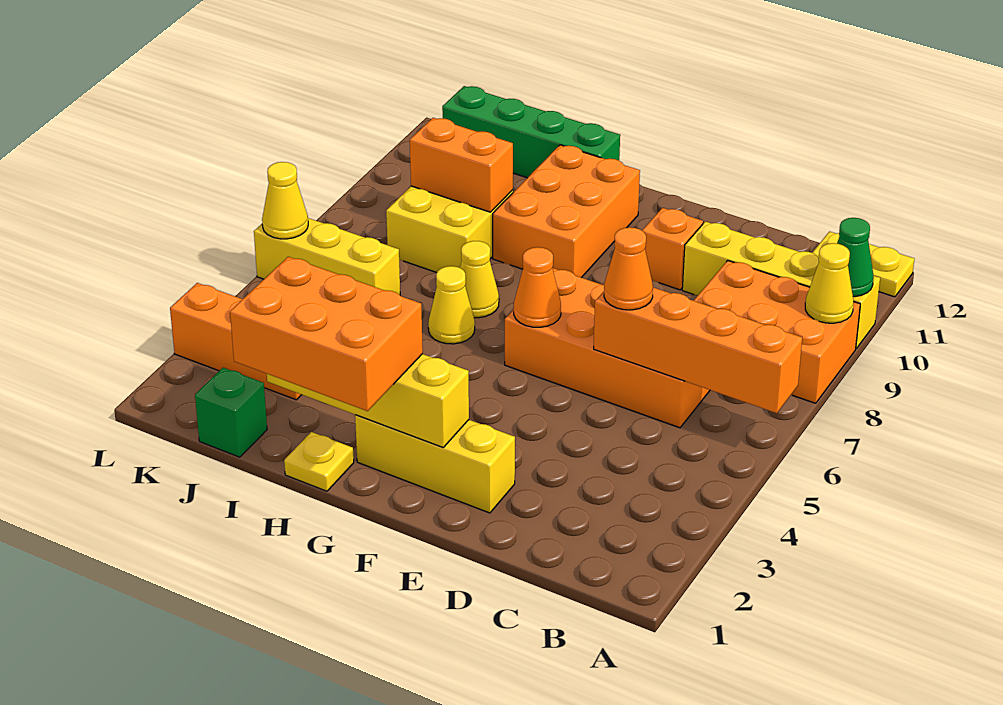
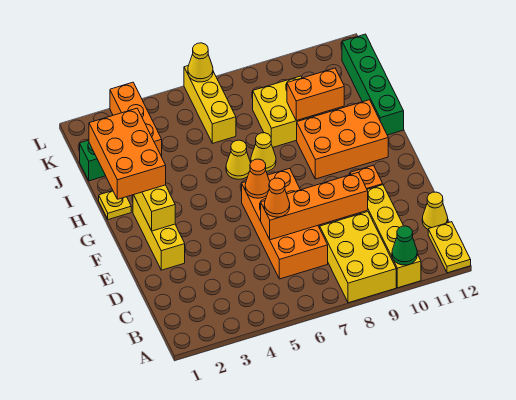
orange brick A6:D6 level 2 -> orange brick D6:D9 level 2
orange brick A8:C9 level 1 -> yellow brick A8:C9 level 1
yellow cone A9 level 2 -> yellow cone C12 level 1
orange brick I9:J9 level 2 -> orange brick I9:I10 level 2

